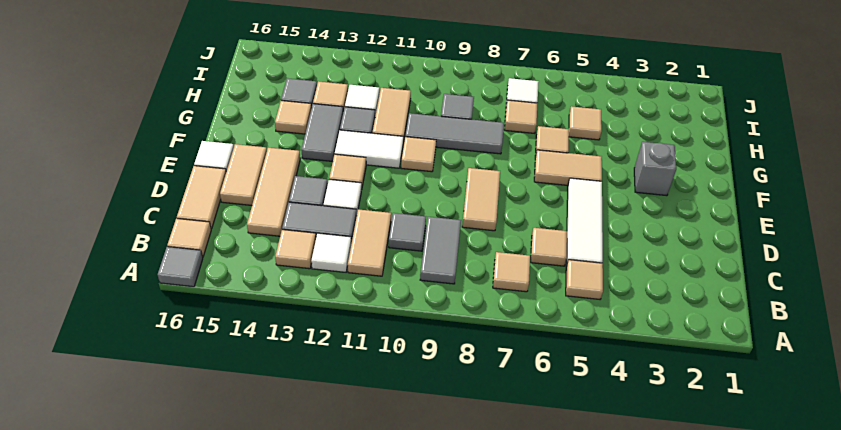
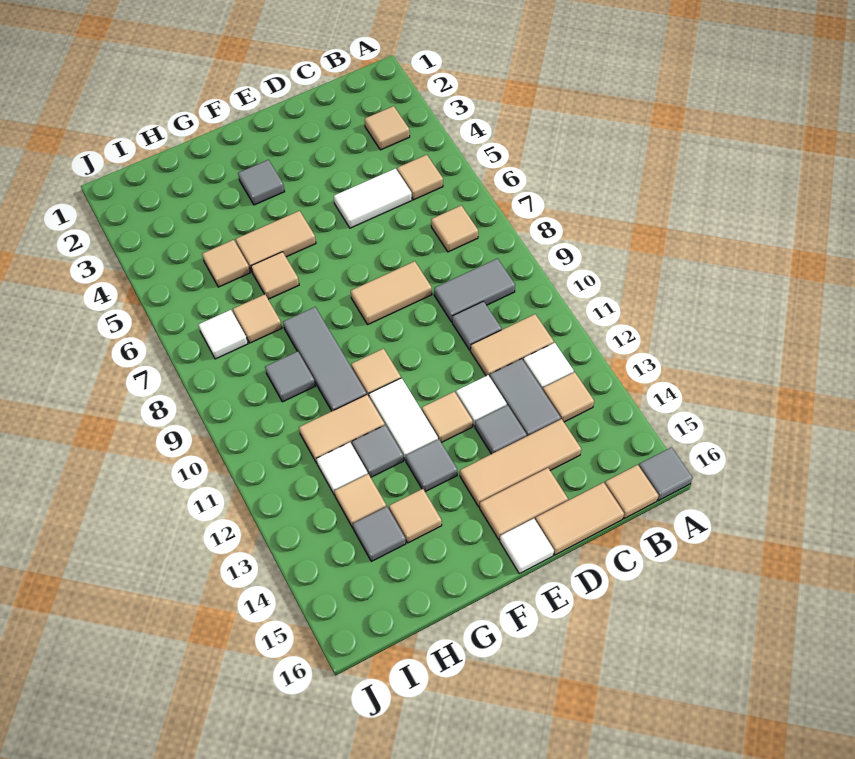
white tile C5:E5 level 1 -> white tile C5:D5 level 1
tan tile C6 level 1 -> tan tile B3 level 1
grey brick F3 level 1 -> grey tile F3 level 1
tan tile F5:F6 level 1 -> tan tile F5:G5 level 1
grey tile F13:G13 level 1 -> grey tile F13 level 1

